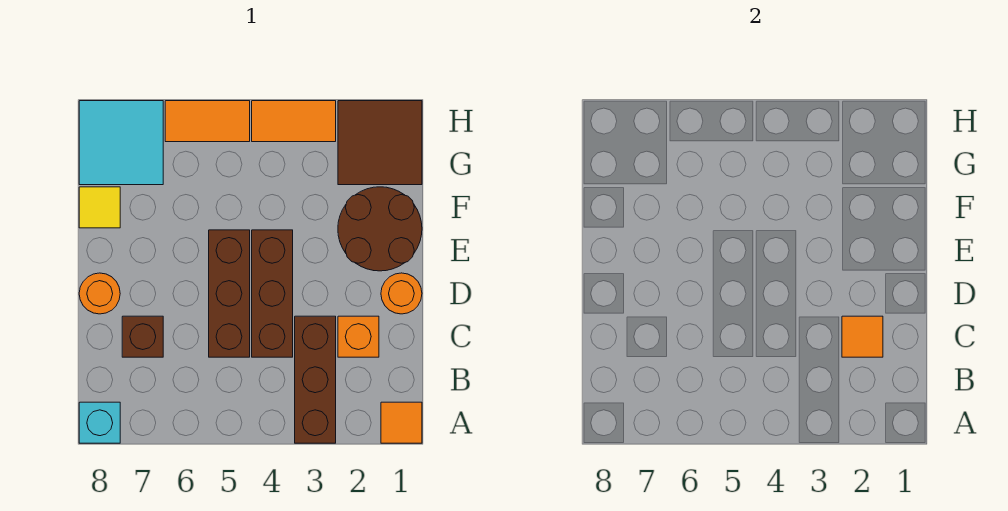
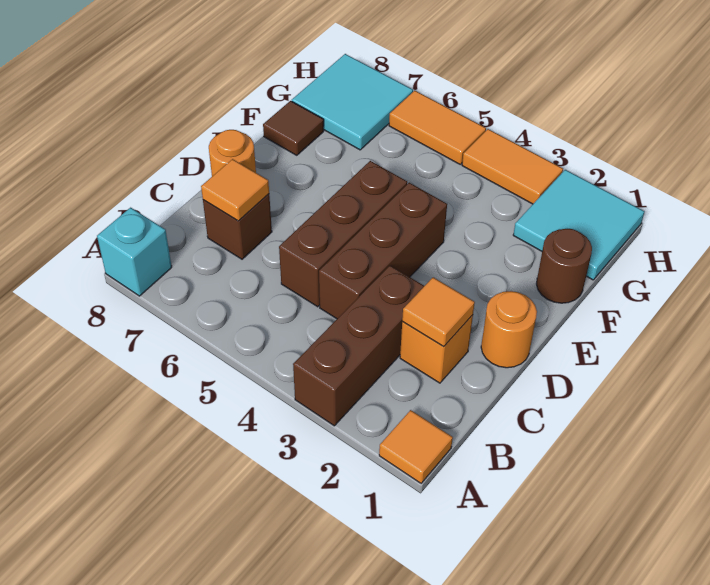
none -> orange tile C7 level 2
brown round brick E1:F2 level 1 -> brown round brick F1 level 1
yellow tile F8 level 1 -> brown tile F8 level 1
brown tile G1:H2 level 1 -> cyan tile G1:H2 level 1

